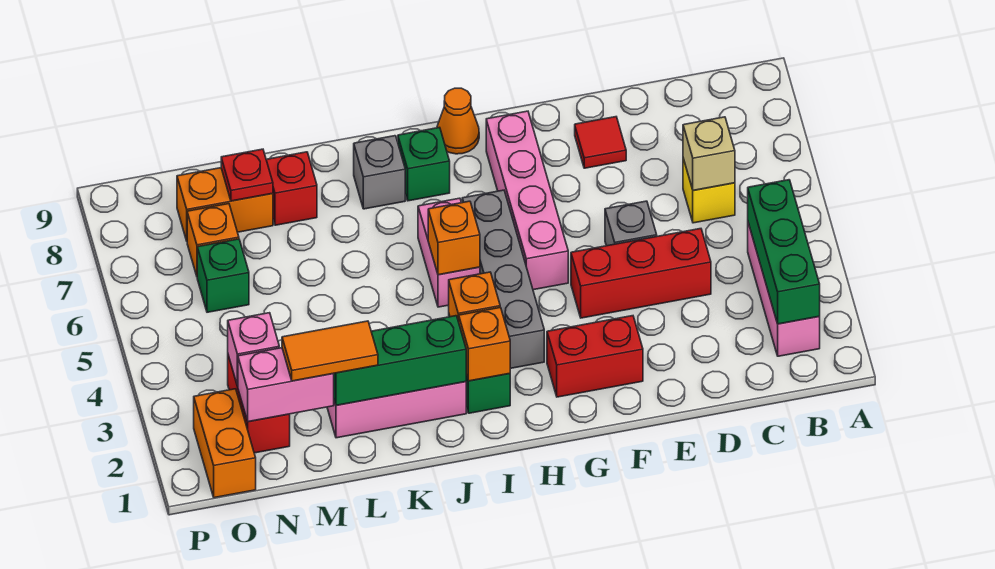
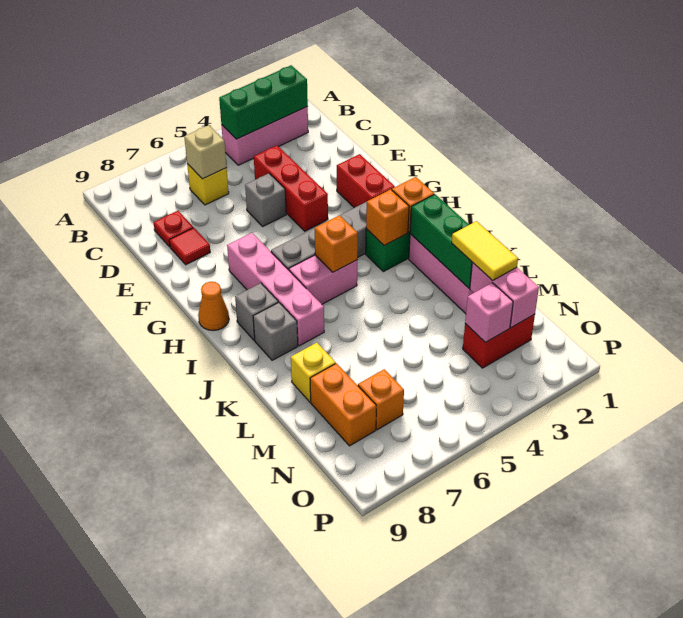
pink brick G5:G8 level 1 -> pink brick G7:J7 level 1
green brick I8 level 1 -> grey brick I8 level 1
orange tile L2:M2 level 3 -> yellow tile L2:M2 level 3
red brick L8 level 1 -> yellow brick L8 level 1
red plate M8 level 2 -> red plate D8 level 1
green brick N6 level 1 -> none
orange brick O1:O2 level 1 -> none

